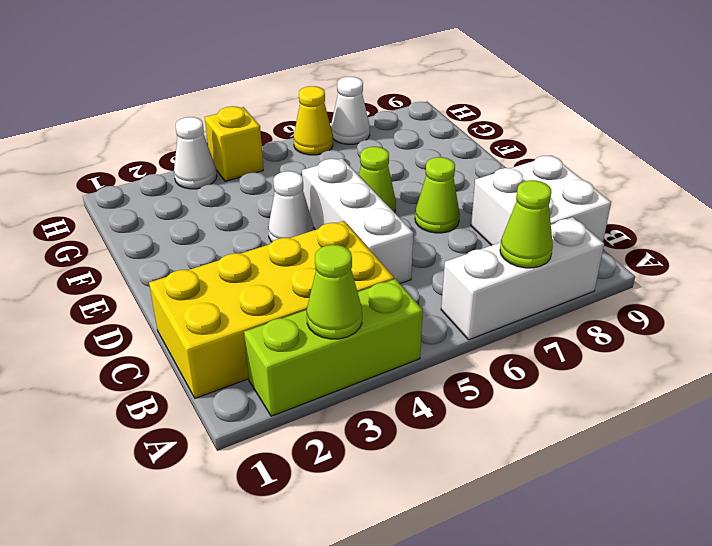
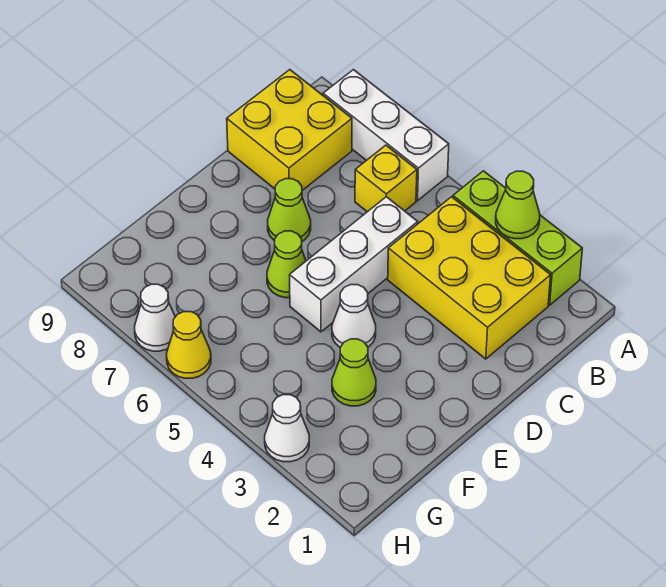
lime cone A7 level 2 -> lime cone F3 level 1
yellow brick B1:C4 level 1 -> yellow brick B2:C4 level 1
white brick B8:C9 level 1 -> yellow brick B8:C9 level 1
yellow brick H4 level 1 -> yellow brick B6 level 1

